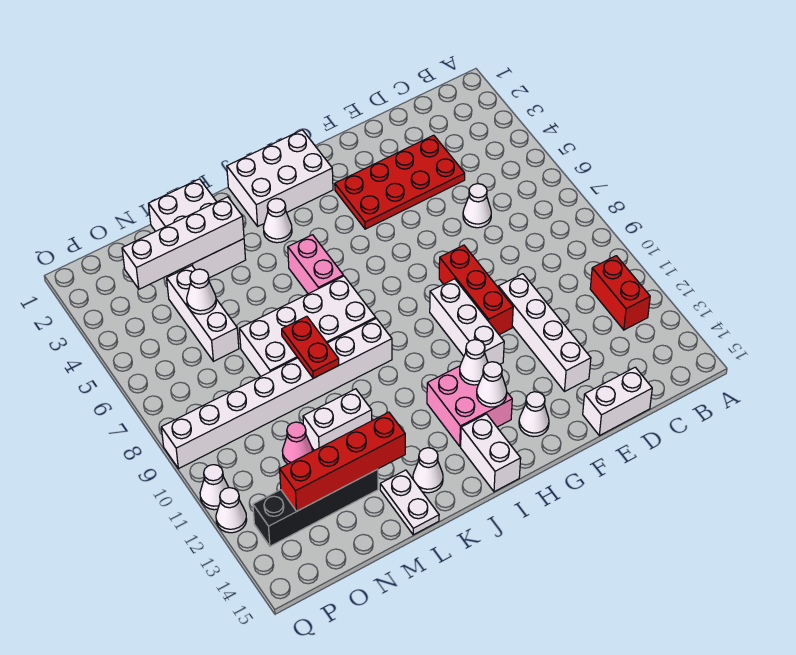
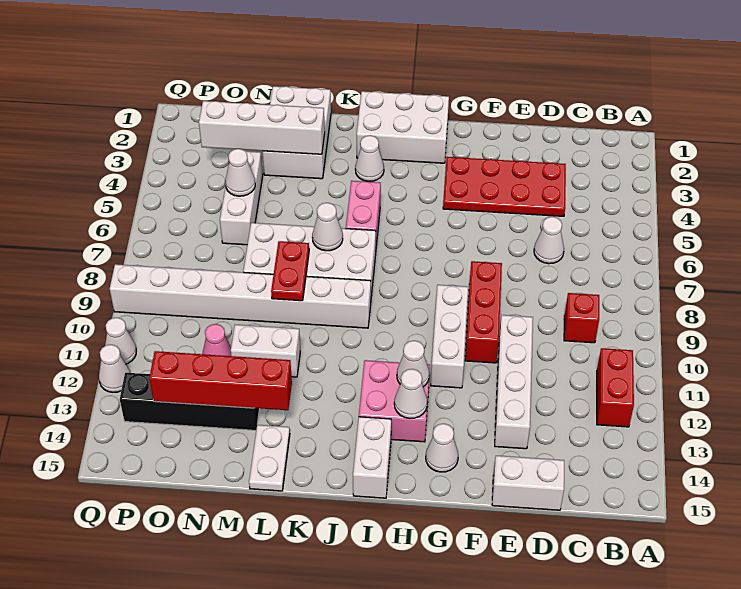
none -> red brick C9 level 1
white cone K14 level 1 -> white cone K7 level 2

